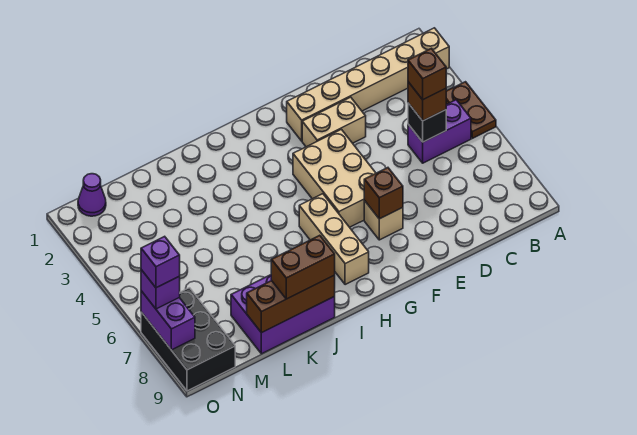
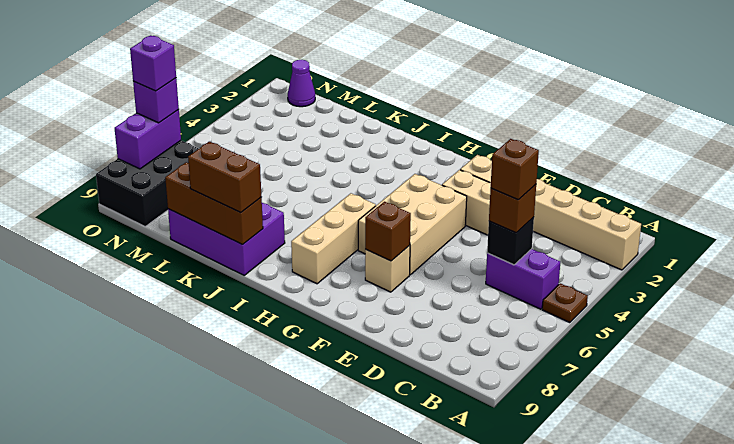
brown plate A4:A5 level 1 -> brown plate A5 level 1

